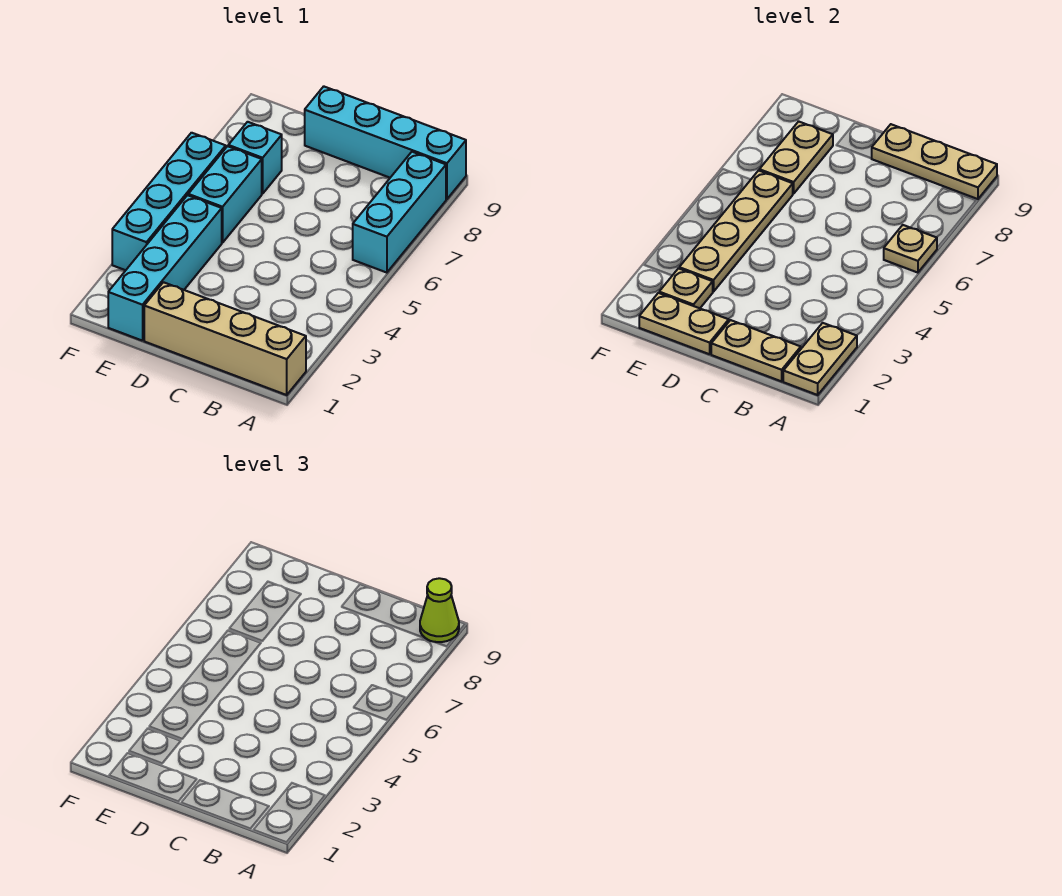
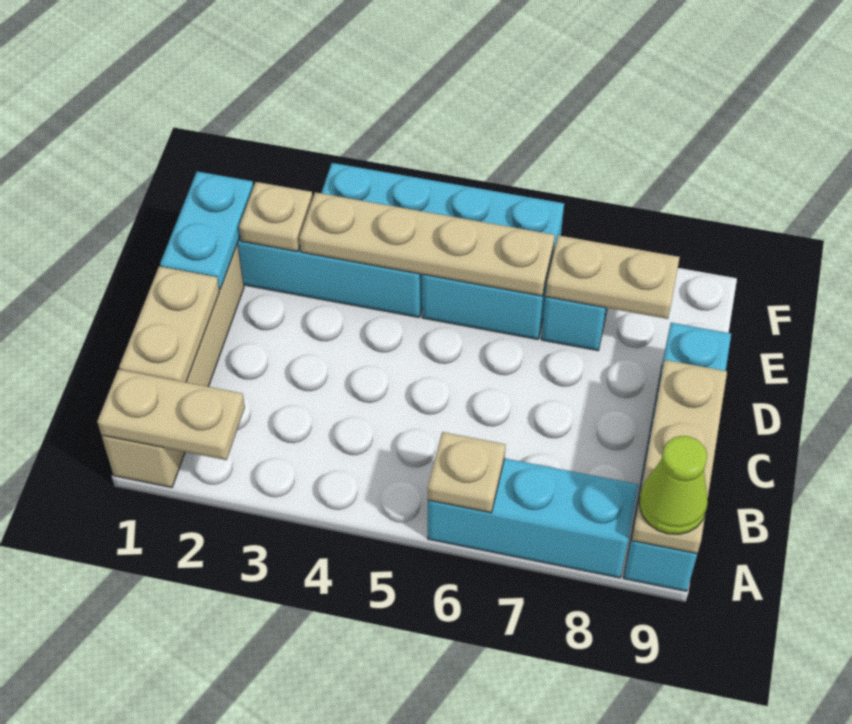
tan plate D1:E1 level 2 -> cyan plate D1:E1 level 2

